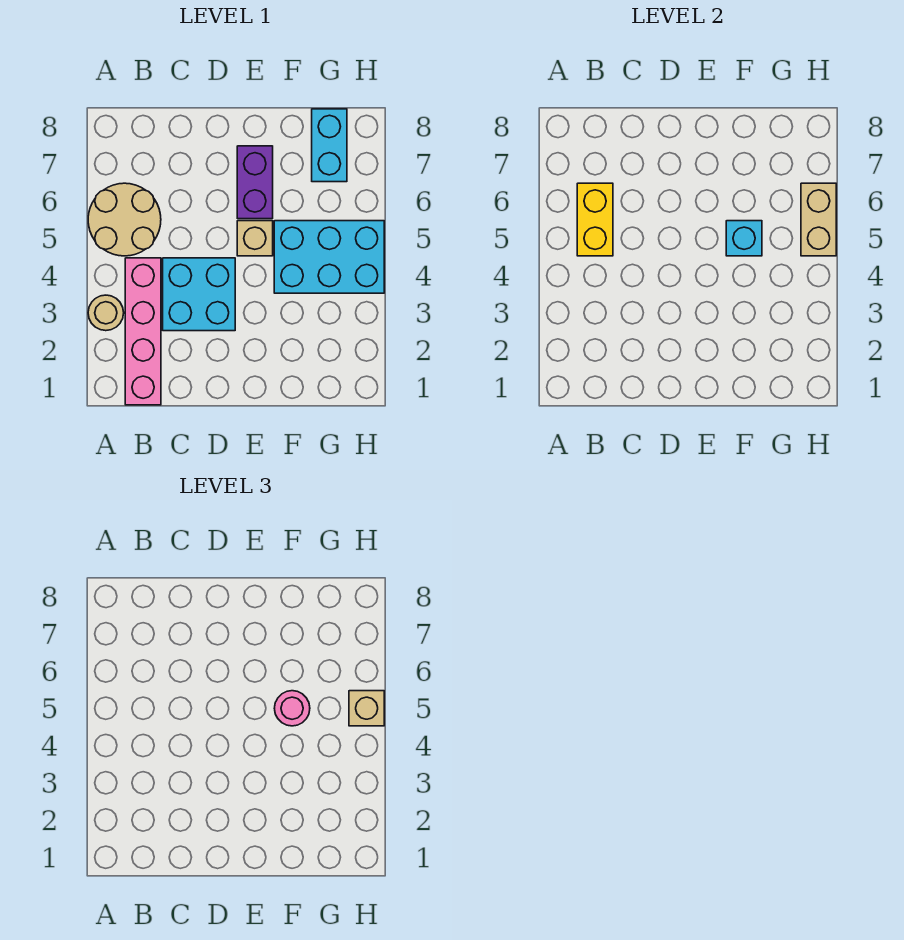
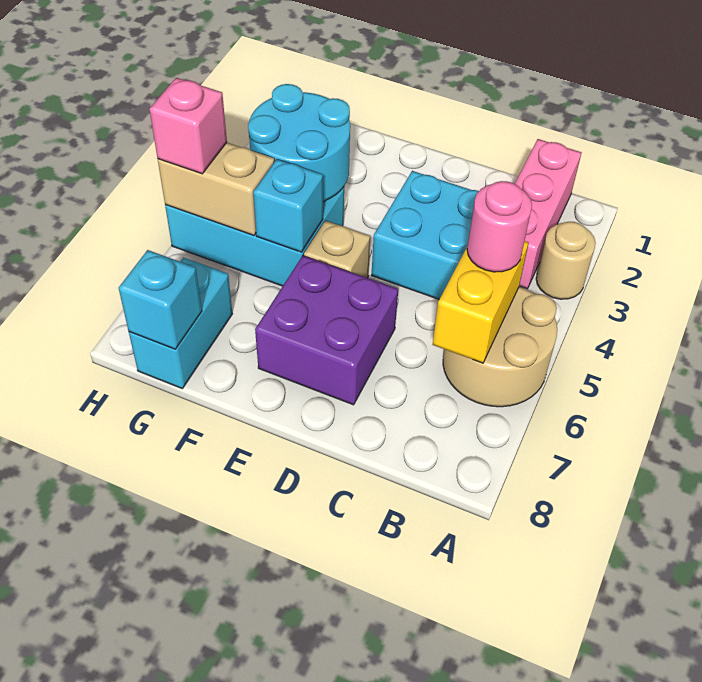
pink brick B1:B4 level 1 -> pink brick B1:B3 level 1
purple brick E6:E7 level 1 -> purple brick D6:E7 level 1
none -> cyan round brick F3:G4 level 2
pink round brick F5 level 3 -> pink round brick B5 level 3
none -> cyan brick G8 level 2
tan brick H5:H6 level 2 -> tan brick G5:H5 level 2
tan brick H5 level 3 -> pink brick H5 level 3

